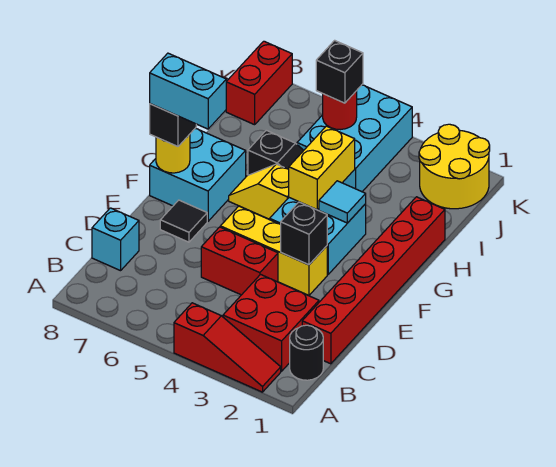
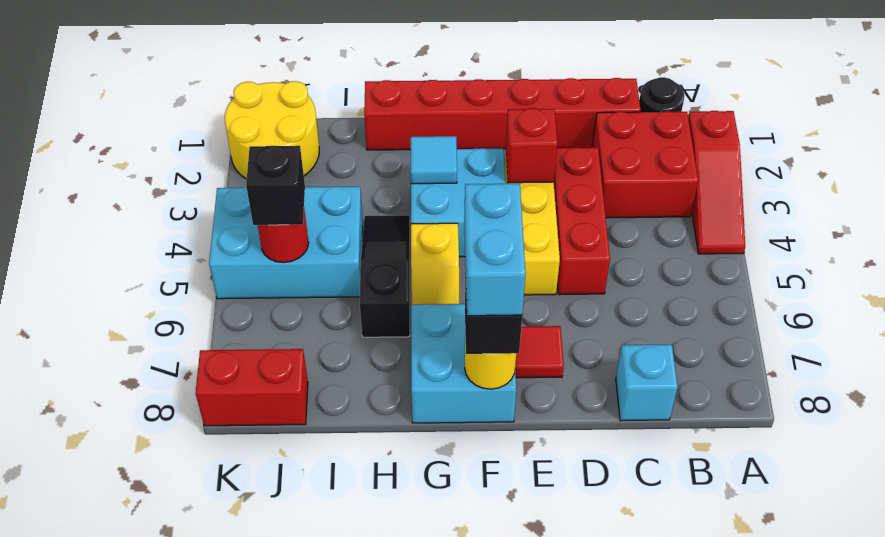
red slope A2:A4 level 1 top 4 -> red slope A2:A4 level 1 top 2
red brick D4:D5 level 1 -> red brick D3:D5 level 1
black brick E3 level 2 -> red brick E3 level 2
black tile E7 level 1 -> red tile E7 level 1
yellow brick G4:H4 level 2 -> none

